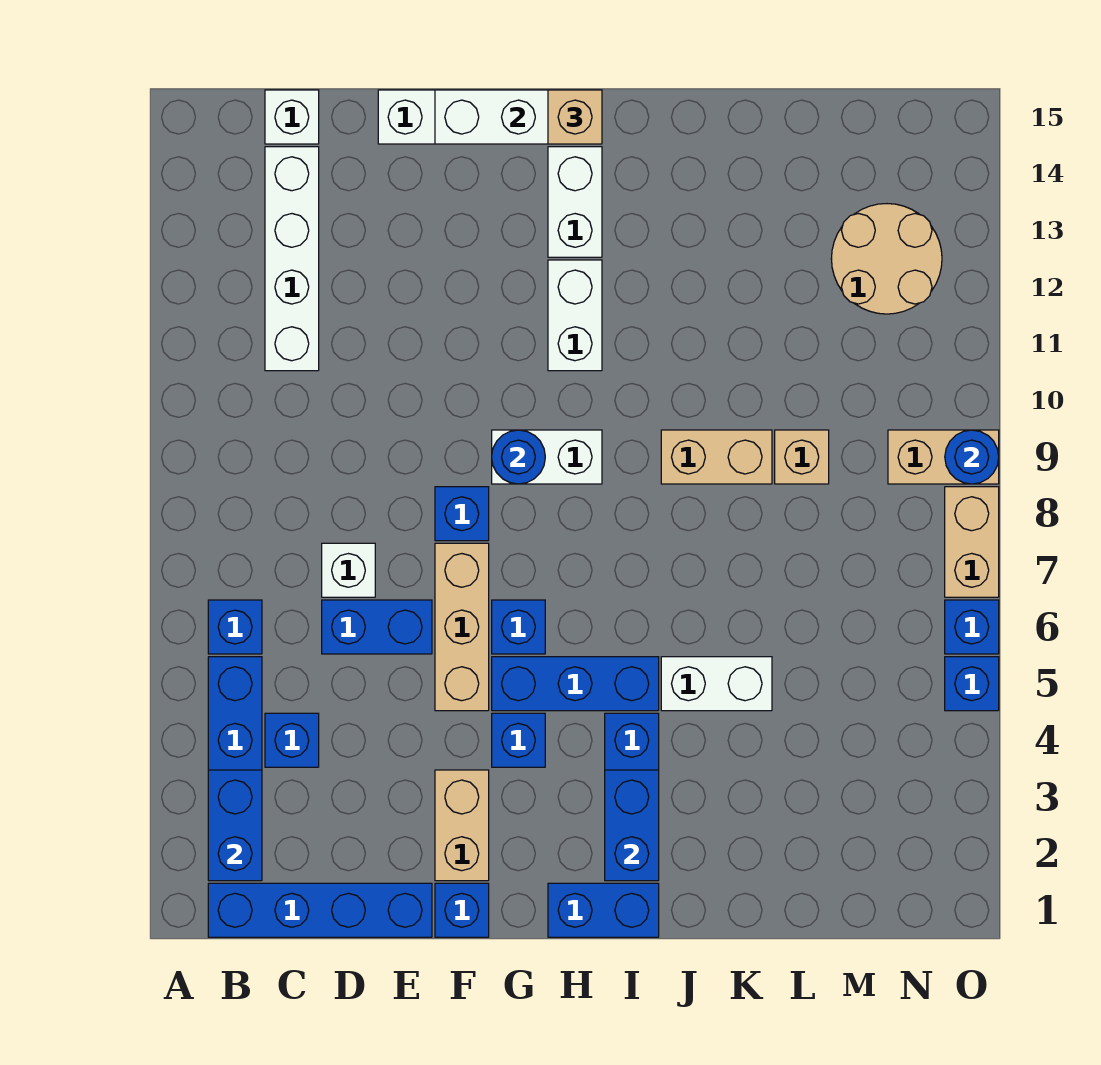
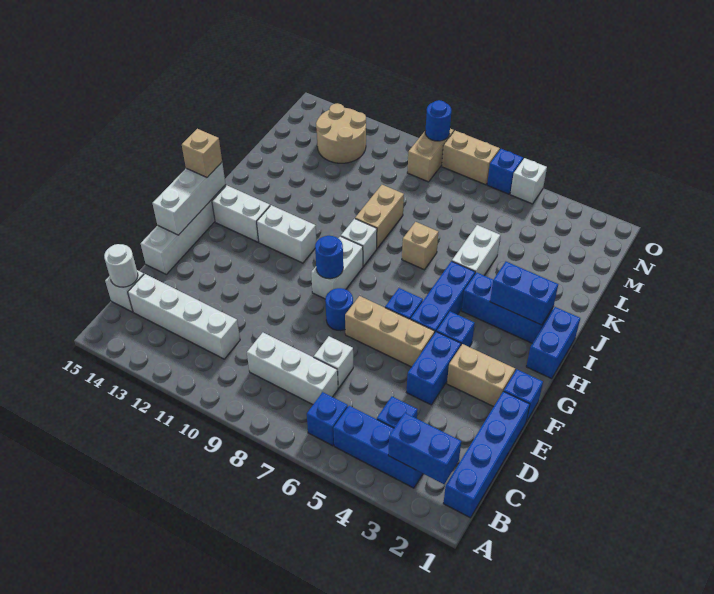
none -> white brick C7:C9 level 1
none -> white round brick C15 level 2
blue brick D6:E6 level 1 -> blue brick E4:F4 level 1
blue brick F8 level 1 -> blue round brick F8 level 1
none -> white brick I9 level 1
tan brick L9 level 1 -> tan brick J7 level 1
blue brick O5 level 1 -> white brick O5 level 1

